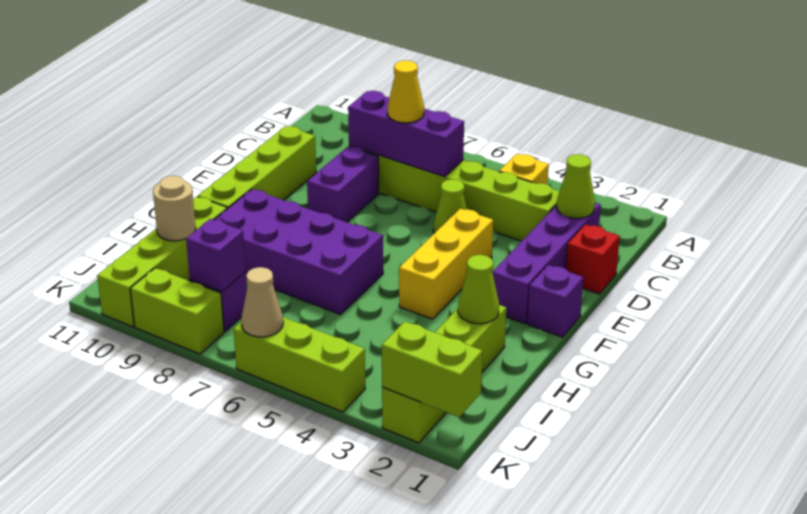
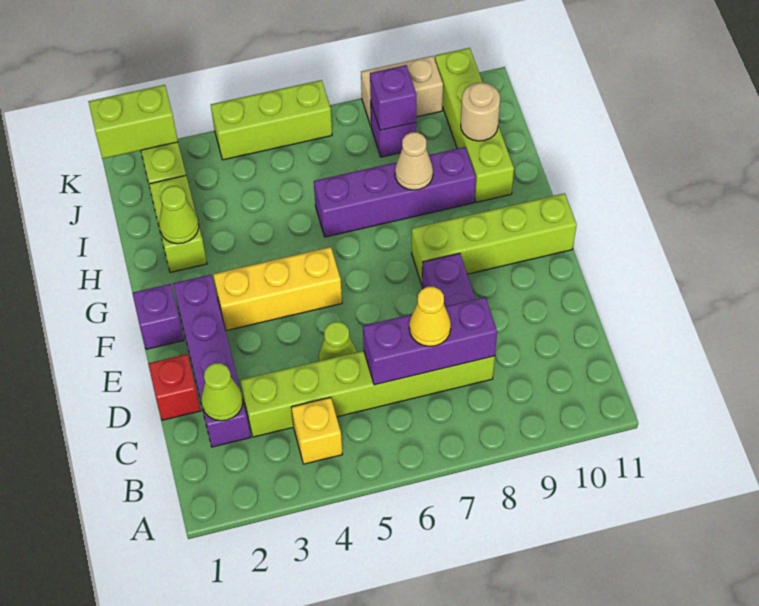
lime brick D10:G10 level 1 -> lime brick F8:F11 level 1
yellow brick E4:G4 level 1 -> yellow brick F3:F5 level 1
purple brick G6:H9 level 1 -> purple brick H6:H9 level 1
tan cone K6 level 2 -> tan cone H8 level 2
lime brick K8:K9 level 1 -> tan brick K8:K9 level 1

